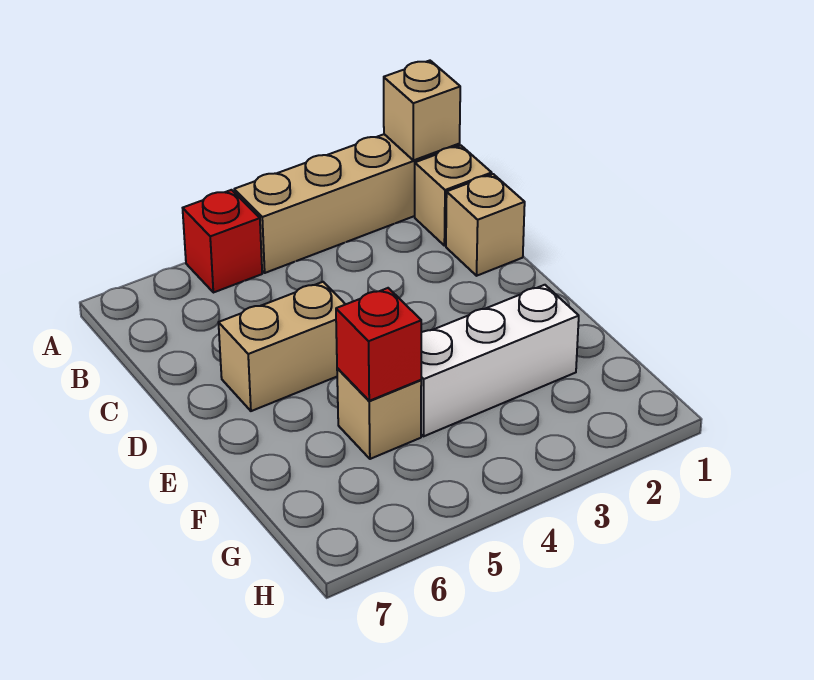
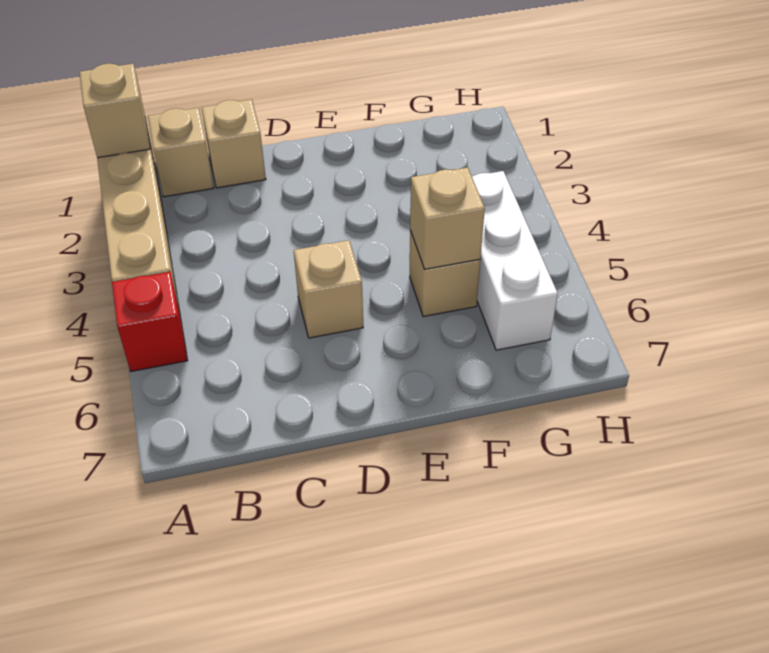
tan brick D5:D6 level 1 -> tan brick D5 level 1
white brick F2:F4 level 1 -> white brick G4:G6 level 1
red brick F5 level 2 -> tan brick F5 level 2

